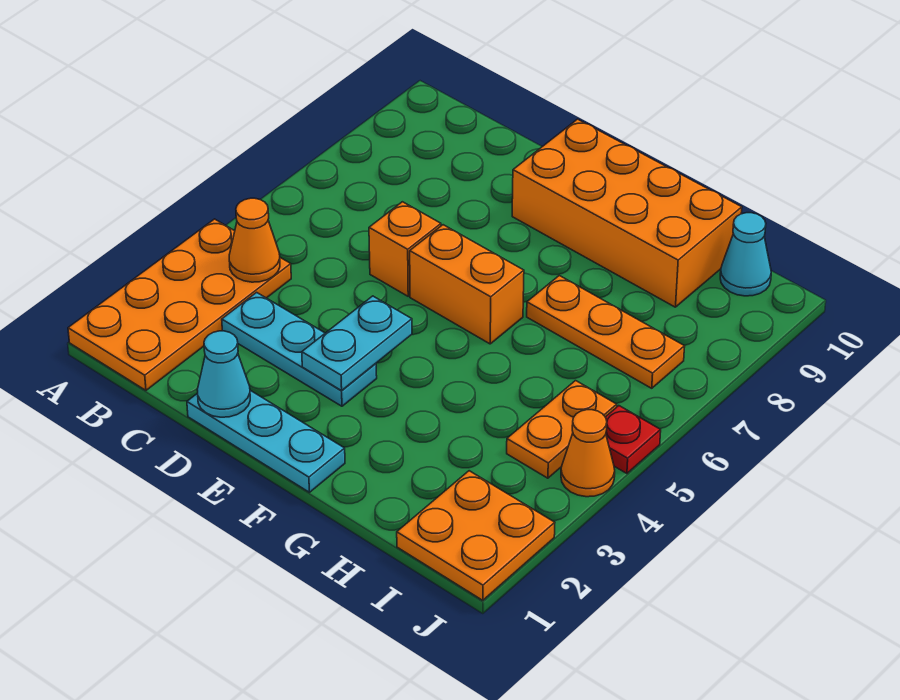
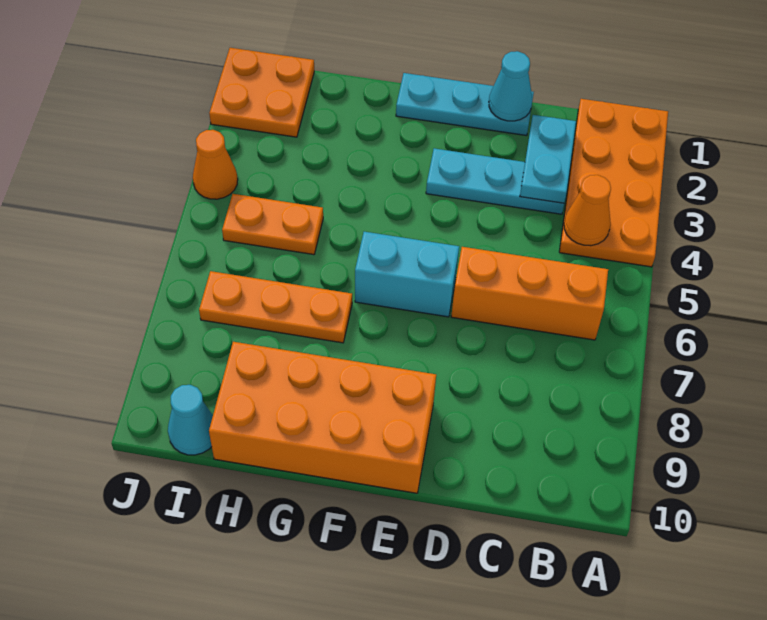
orange brick D6 level 1 -> orange brick B6:D6 level 1
cyan plate E3:E4 level 2 -> cyan plate C2:C3 level 2
orange brick E6:F6 level 1 -> cyan brick E6:F6 level 1
orange plate I4:I5 level 1 -> orange plate H5:I5 level 1
red plate J5 level 1 -> none

